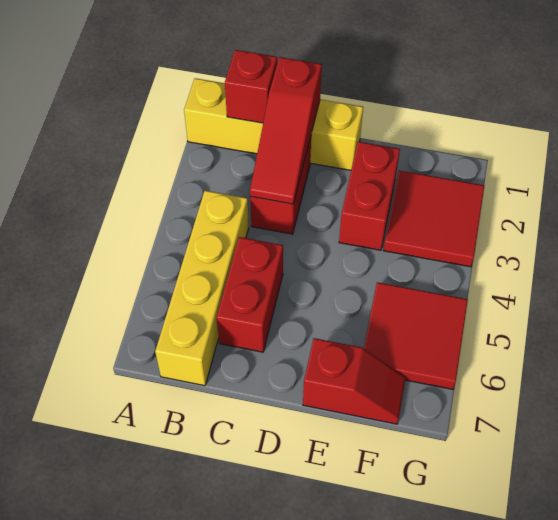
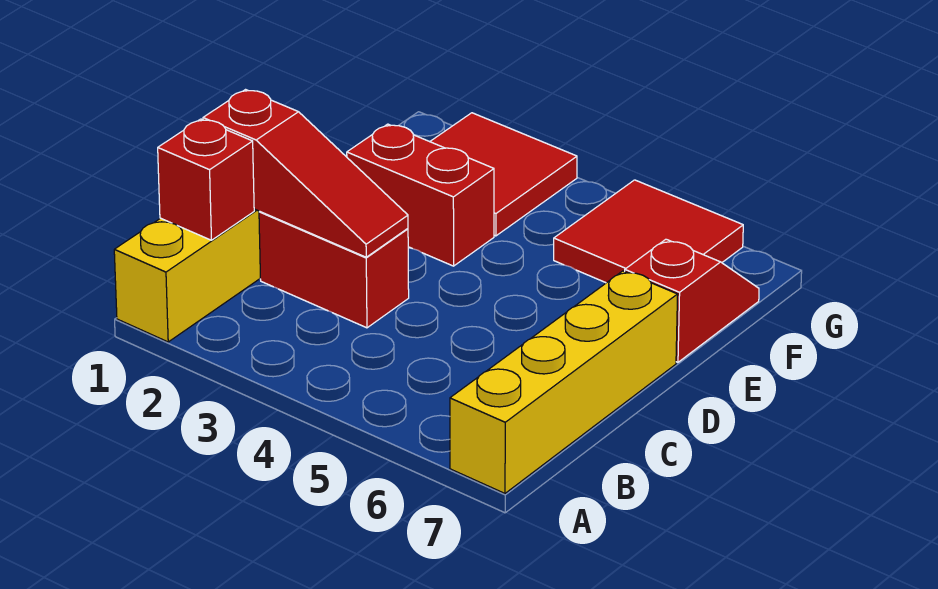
yellow brick B4:B7 level 1 -> yellow brick A7:D7 level 1
red brick C5:C6 level 1 -> none

